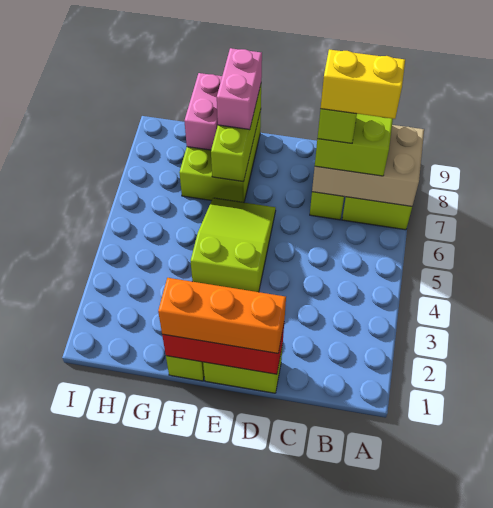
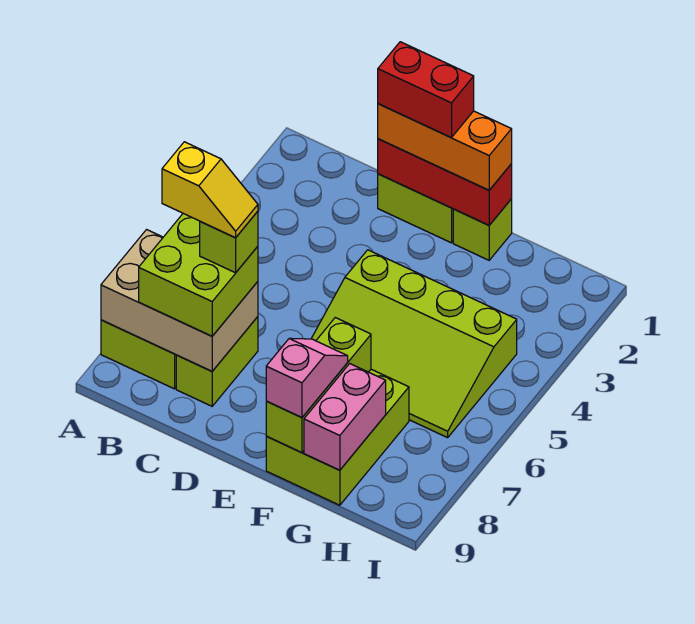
yellow brick B7:C7 level 5 -> yellow slope B7:C7 level 5 top B
none -> red brick D1:E1 level 4
lime slope E4:F6 level 1 top 4 -> lime slope E4:H6 level 1 top 4
pink brick F8:F9 level 3 -> pink slope F8:F9 level 3 top 9

